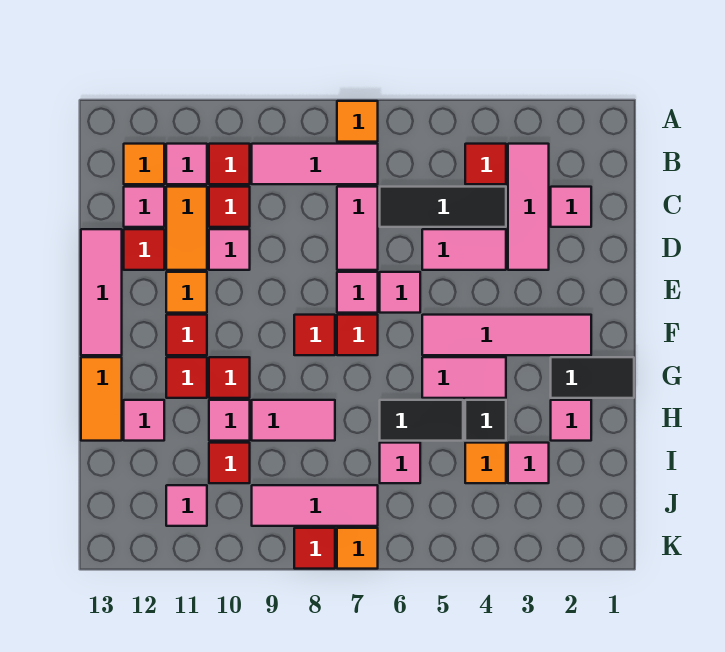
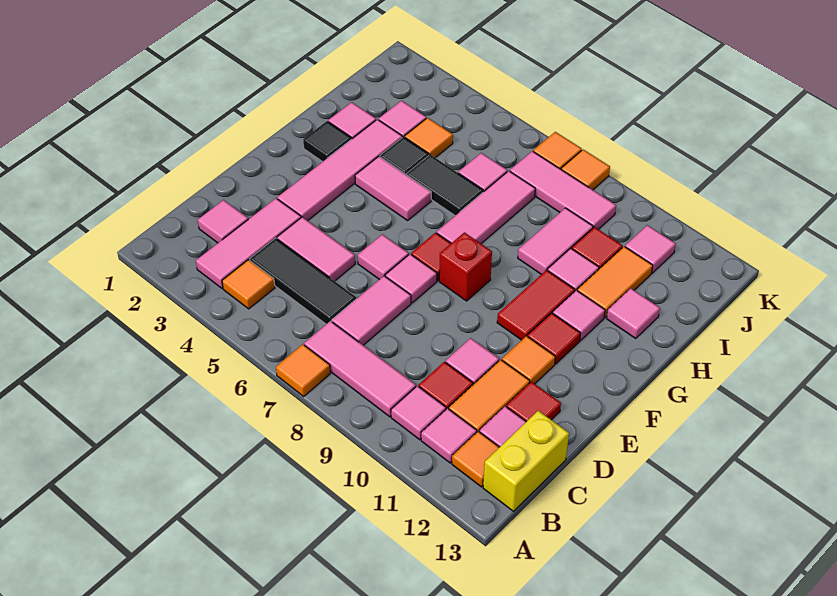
red tile B4 level 1 -> orange tile B4 level 1
red tile B10 level 1 -> pink tile B10 level 1
none -> yellow brick B13:C13 level 1
pink tile D13:F13 level 1 -> pink tile G7:I7 level 1
pink tile F2:F5 level 1 -> pink tile E3:H3 level 1
red tile F8 level 1 -> red brick F8 level 1
black tile G1:G2 level 1 -> black tile G2 level 1
red tile G10 level 1 -> red tile F10:G10 level 1
red tile G11 level 1 -> pink tile G11 level 1
orange tile G13:H13 level 1 -> orange tile H11:I11 level 1
pink tile H8:H9 level 1 -> pink tile H9:I9 level 1
red tile K8 level 1 -> orange tile K8 level 1

